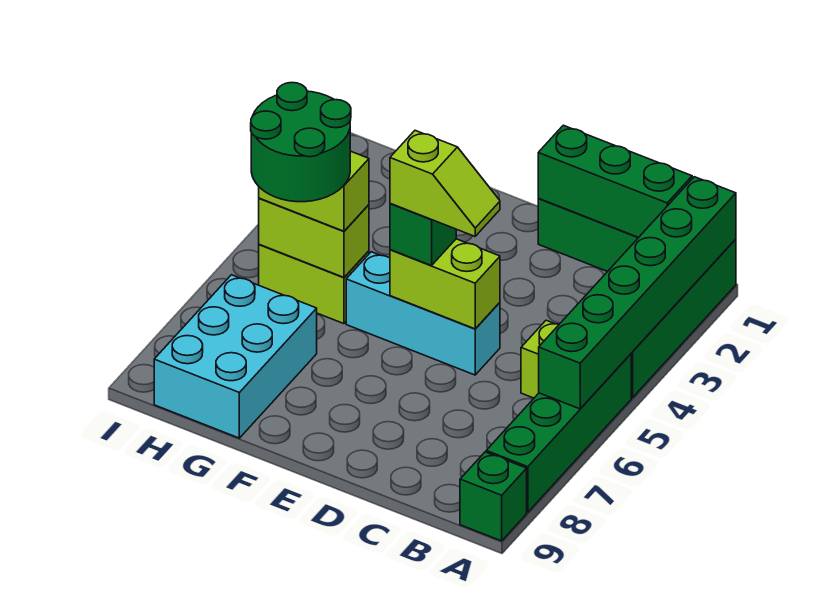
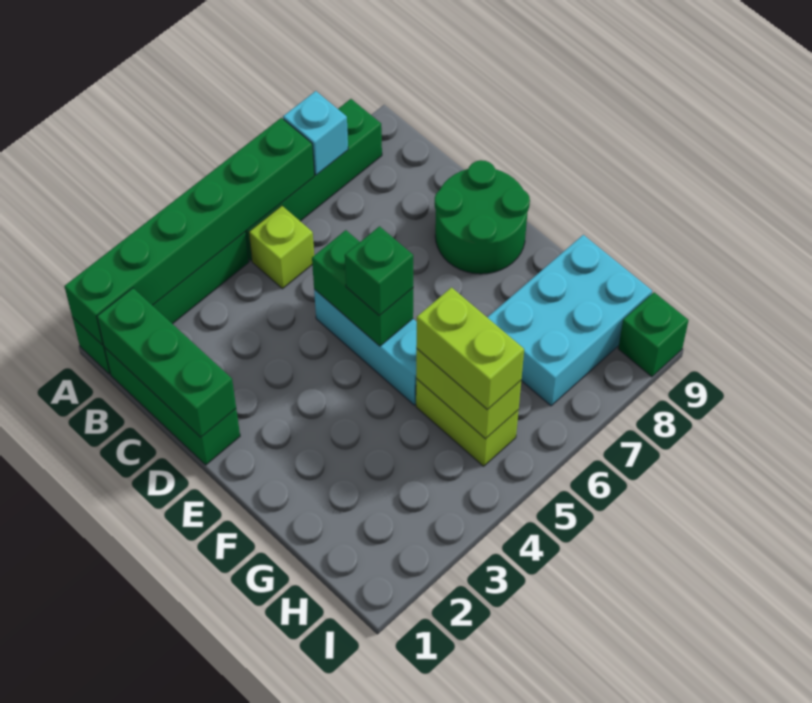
none -> cyan brick A7 level 2
green brick A9 level 1 -> green brick I9 level 1
lime brick D5:E5 level 2 -> green brick D5:E5 level 2
lime slope D5:E5 level 4 top E -> none
green round brick G5:H6 level 4 -> green round brick D8:E9 level 1

